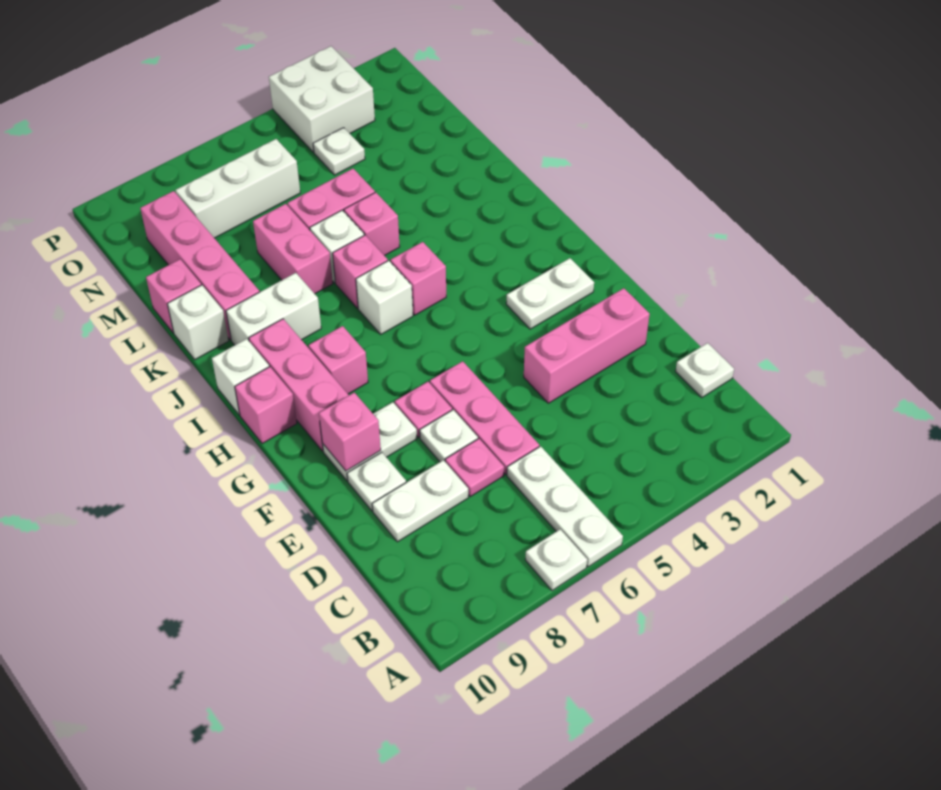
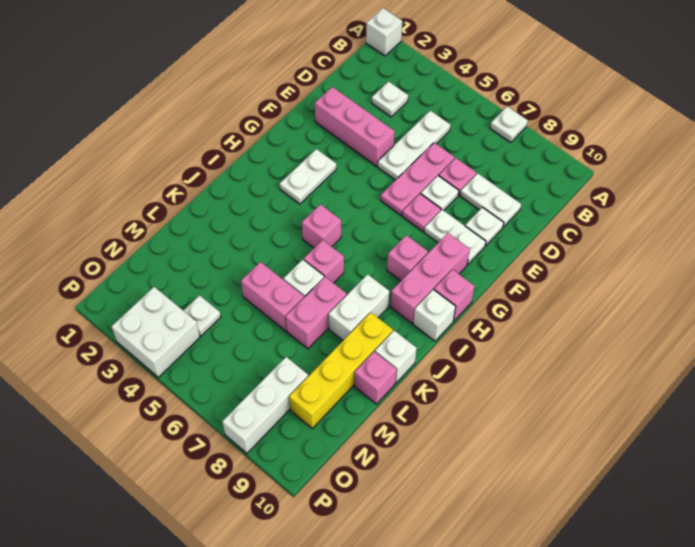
white plate A6:C6 level 1 -> white plate C5:E5 level 1
white plate C1 level 1 -> white plate C3 level 1
pink brick F9 level 2 -> none
white plate G2:G3 level 1 -> white plate G3:H3 level 1
white brick I6 level 1 -> white brick A1 level 1
white brick J8:J9 level 1 -> white brick J8:K8 level 1
pink brick K5 level 1 -> none
pink brick K9:N9 level 1 -> yellow brick K9:N9 level 1
white brick N6:N8 level 1 -> white brick N8:P8 level 1

